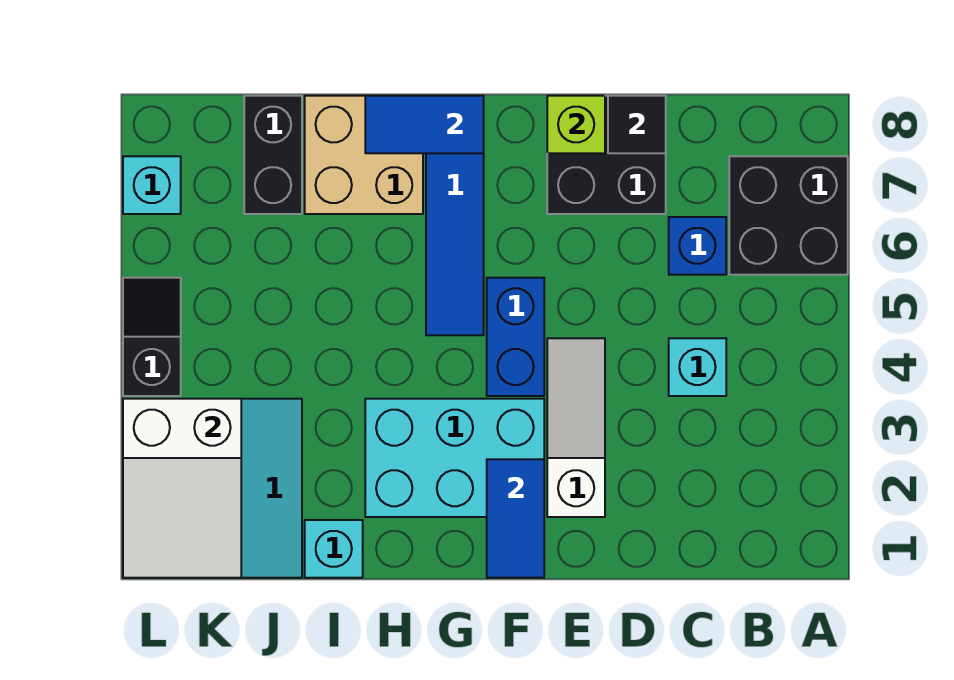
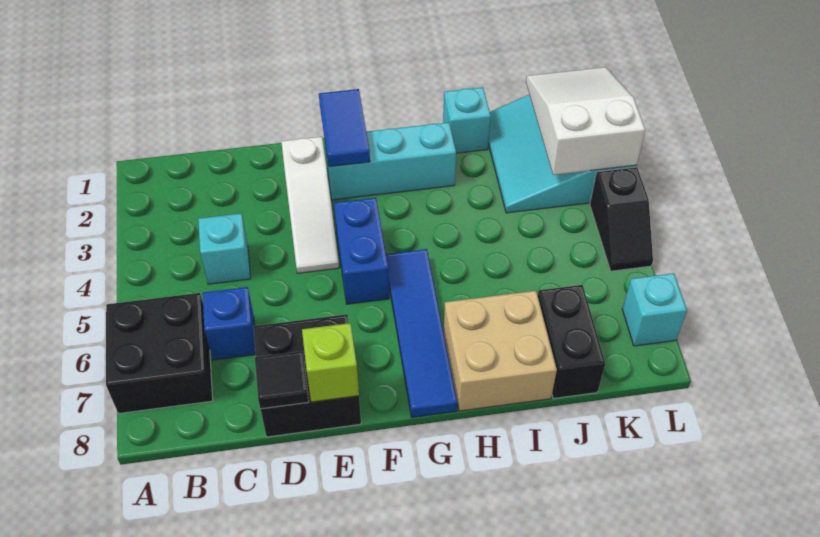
cyan brick F2:H3 level 1 -> cyan brick F2:H2 level 1
blue tile G8:H8 level 2 -> none

